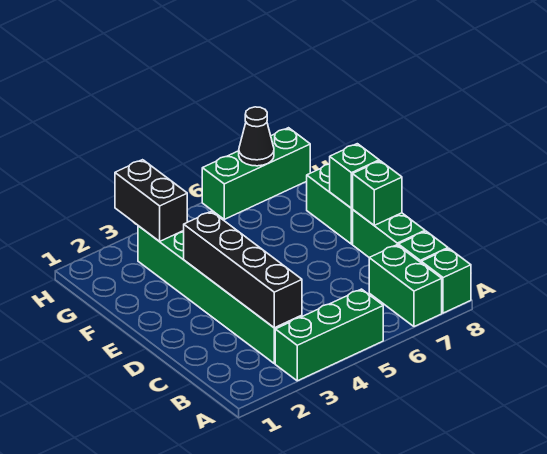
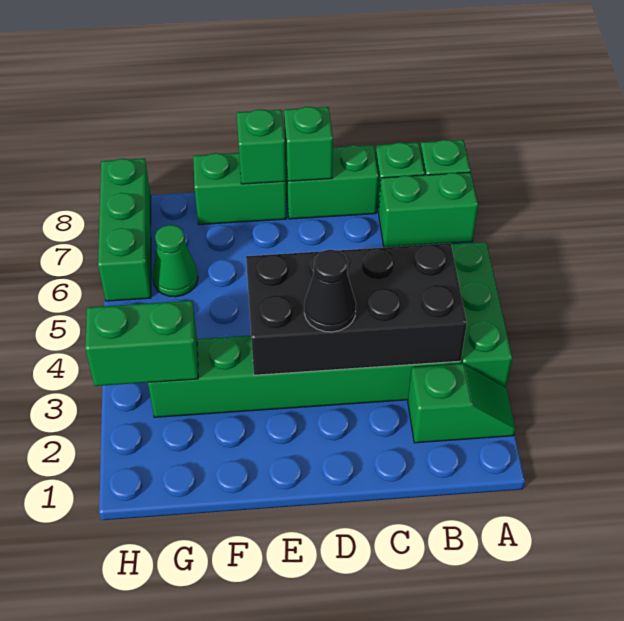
none -> green slope A2:B2 level 1 top B
black brick B3:E3 level 2 -> black brick B3:E4 level 2
black brick G3:H3 level 2 -> green brick G3:H3 level 2
none -> green cone G6 level 1
black cone H7 level 2 -> black cone D3 level 3

